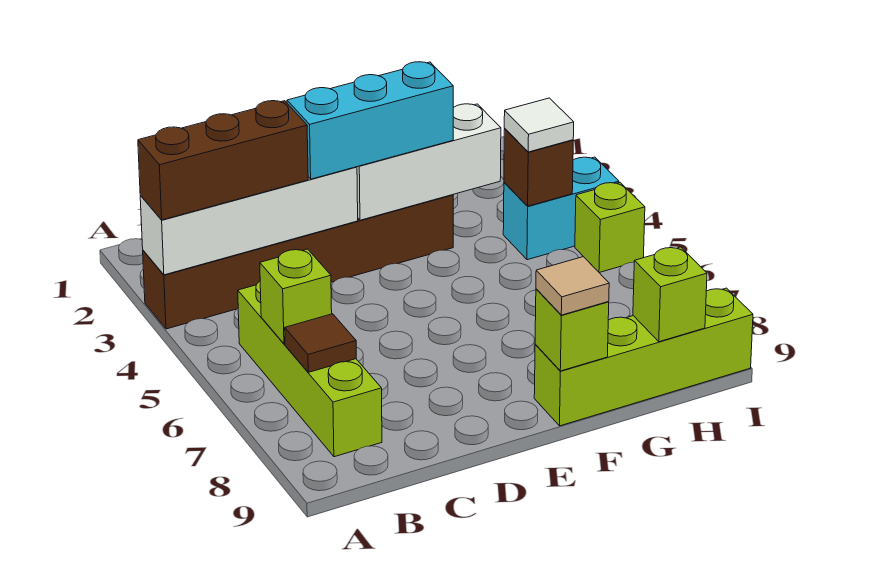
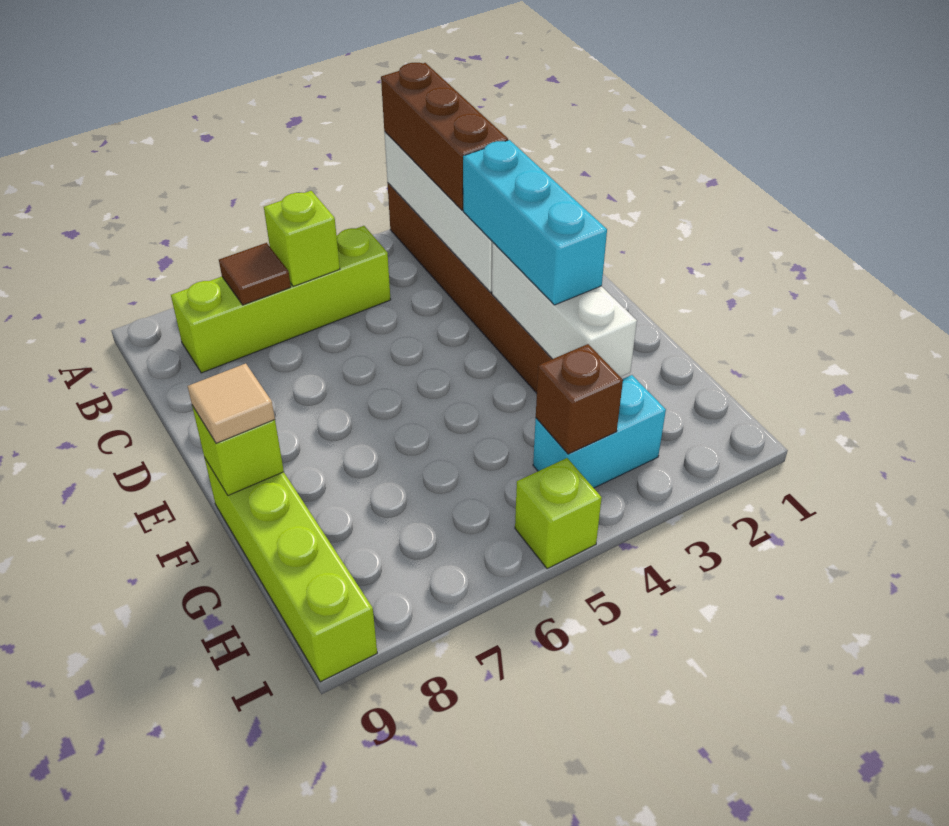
cyan brick H4:I4 level 1 -> cyan brick H3:H4 level 1
white tile H4 level 3 -> none
lime brick H9 level 2 -> none

